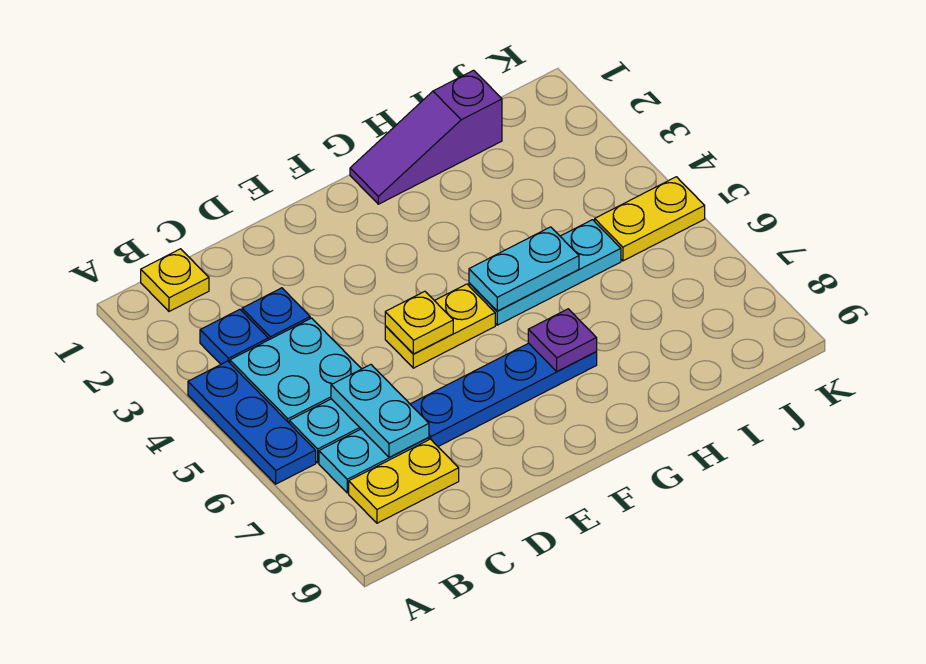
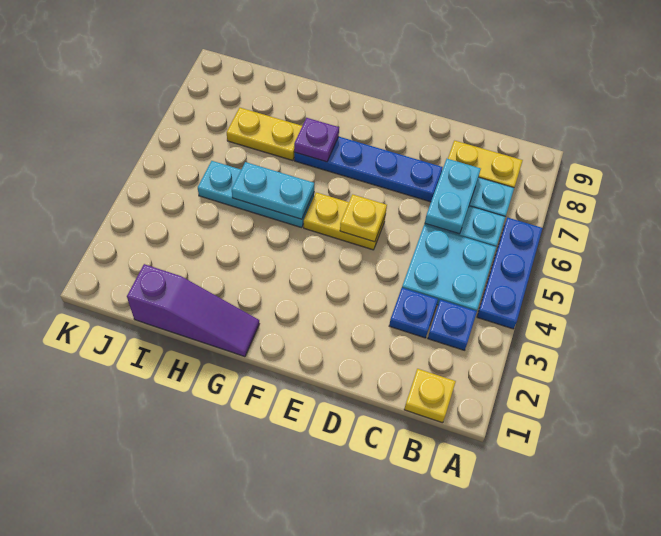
yellow plate J5:K5 level 1 -> yellow plate H7:I7 level 1

